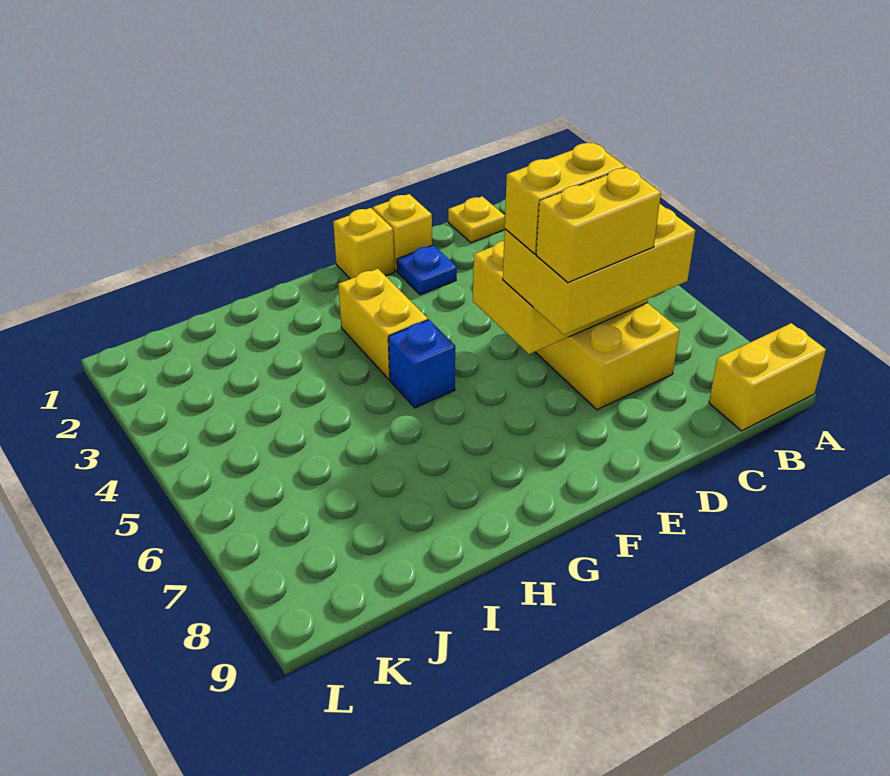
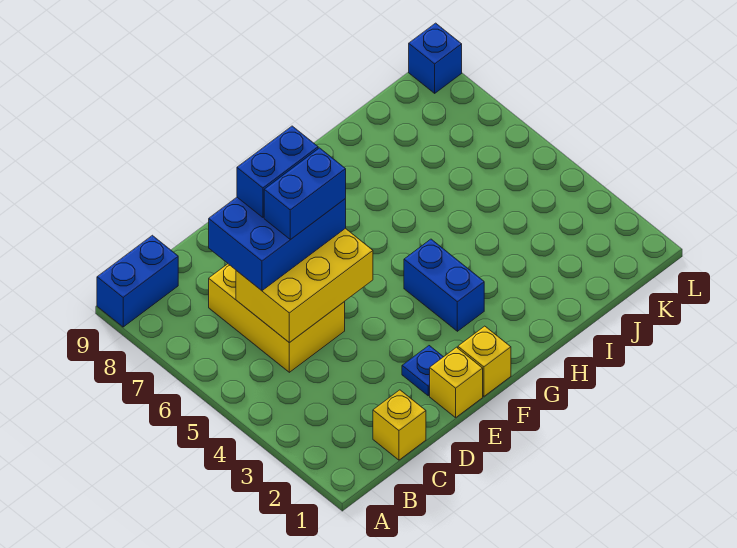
yellow brick A9:B9 level 1 -> blue brick A9:B9 level 1
yellow plate C1 level 1 -> yellow brick C1 level 1
yellow brick C6:E7 level 3 -> blue brick C6:E7 level 3
yellow brick D6:E6 level 4 -> blue brick D6:E6 level 4
yellow brick D7:E7 level 4 -> blue brick D7:E7 level 4
yellow brick G3:G4 level 1 -> blue brick G3:G4 level 1
blue brick G5 level 1 -> blue brick L9 level 1

